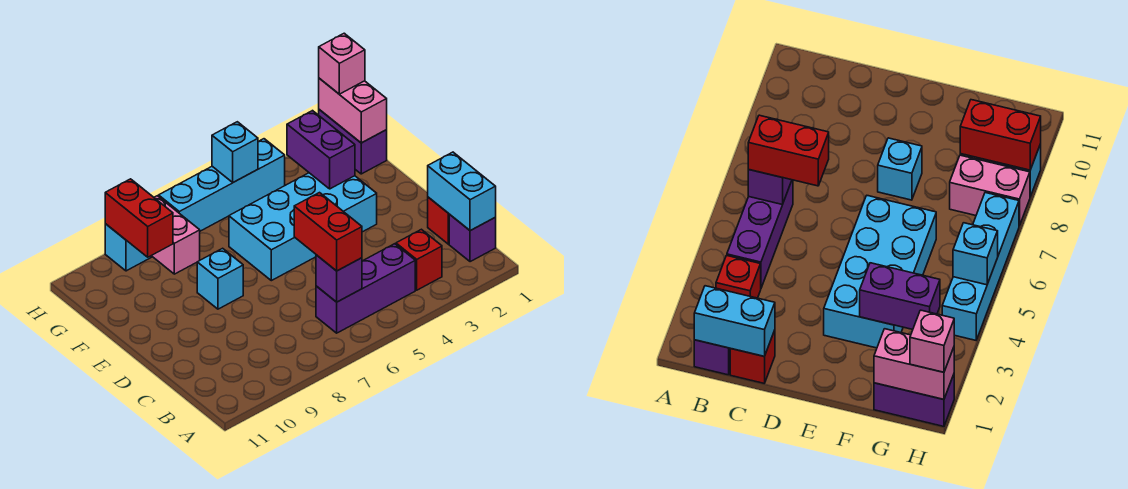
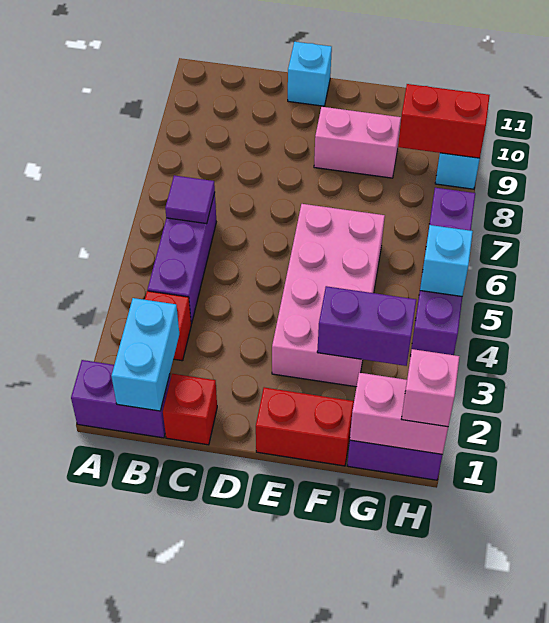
purple brick B1 level 1 -> purple brick A1:B1 level 1
cyan brick B1:C1 level 2 -> cyan brick B1:B2 level 2
purple brick B6 level 2 -> purple tile B6 level 2
red brick B6:C6 level 3 -> red brick E1:F1 level 1
cyan brick E3:F6 level 1 -> pink brick E3:F6 level 1
cyan brick E8 level 1 -> cyan brick D11 level 1
pink brick G8:H8 level 1 -> pink brick E9:F9 level 1
cyan brick H4:H7 level 1 -> purple brick H4:H7 level 1

